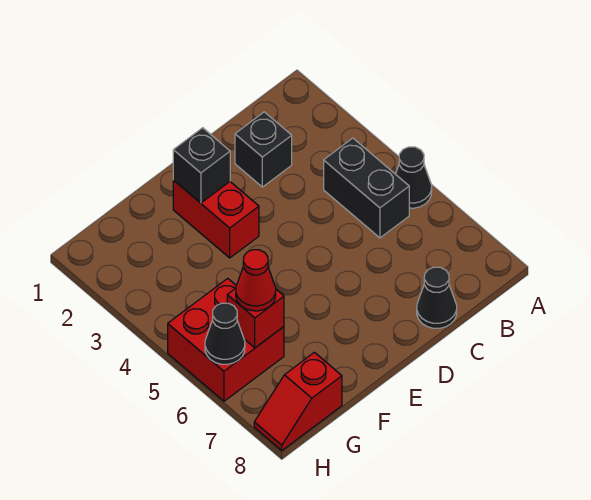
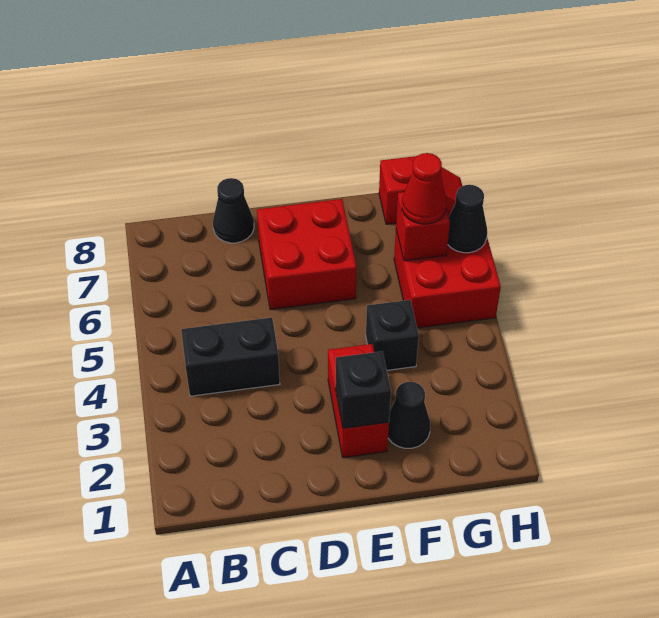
black cone A5 level 1 -> black cone F2 level 1
black brick B4:B5 level 1 -> black brick B4:C4 level 1
black brick C2 level 1 -> black brick F4 level 1
none -> red brick D6:E7 level 1

